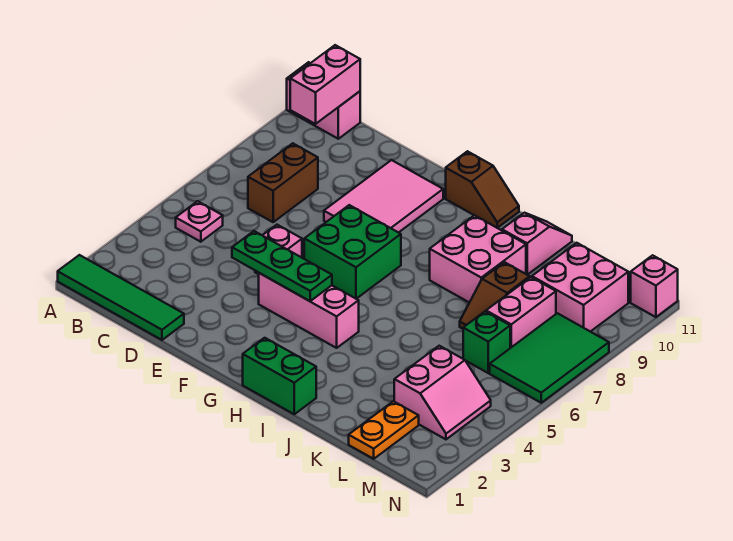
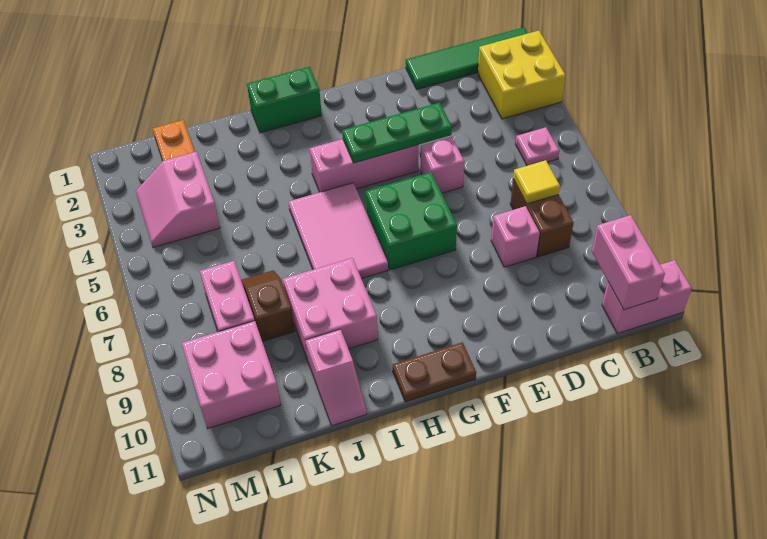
none -> yellow brick A2:B3 level 1
none -> yellow tile C7 level 2
pink tile E8:F10 level 1 -> pink tile H5:I7 level 1
brown slope G11:H11 level 1 top G -> brown plate G11:H11 level 1
green brick L6 level 1 -> none
green tile M6:N8 level 1 -> none
pink brick N11 level 1 -> pink brick D8 level 1

